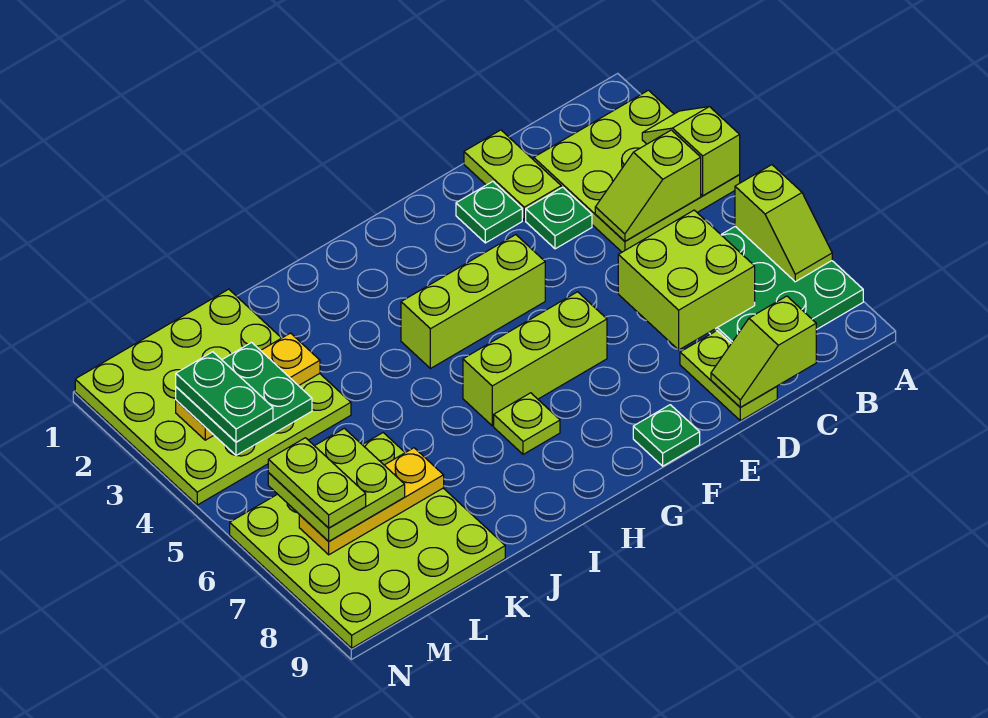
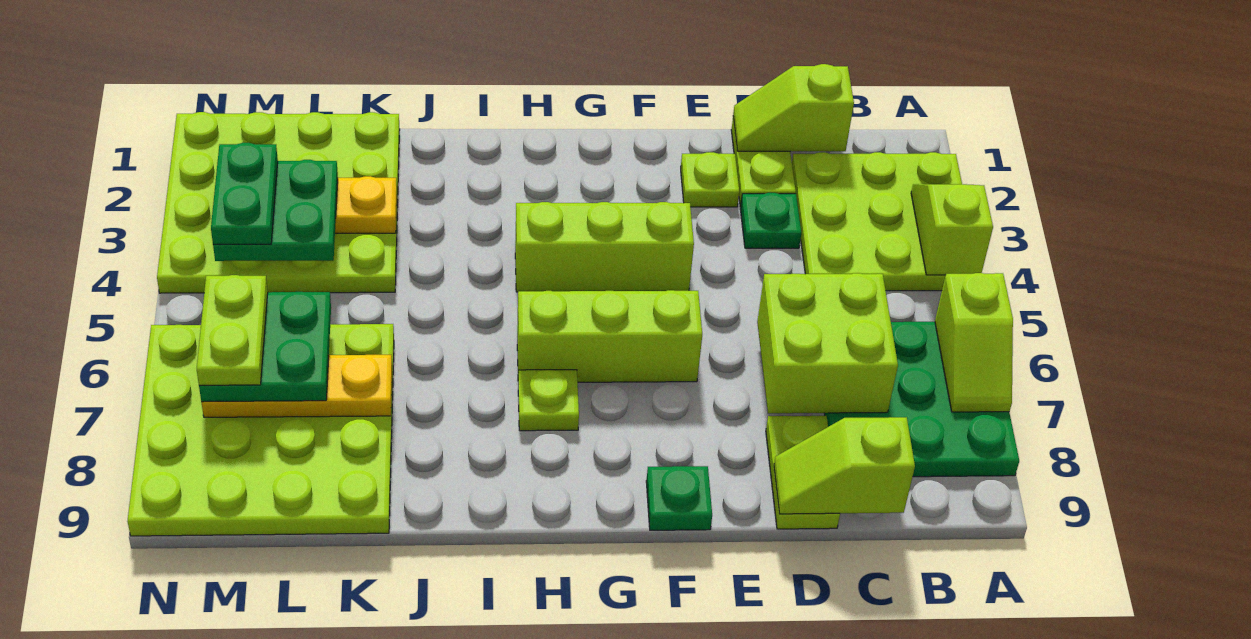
lime slope B4:C4 level 2 top B -> lime slope C1:D1 level 2 top C
green plate E2 level 1 -> lime plate E2 level 1
lime plate L6:M7 level 3 -> green plate L6:M7 level 3

